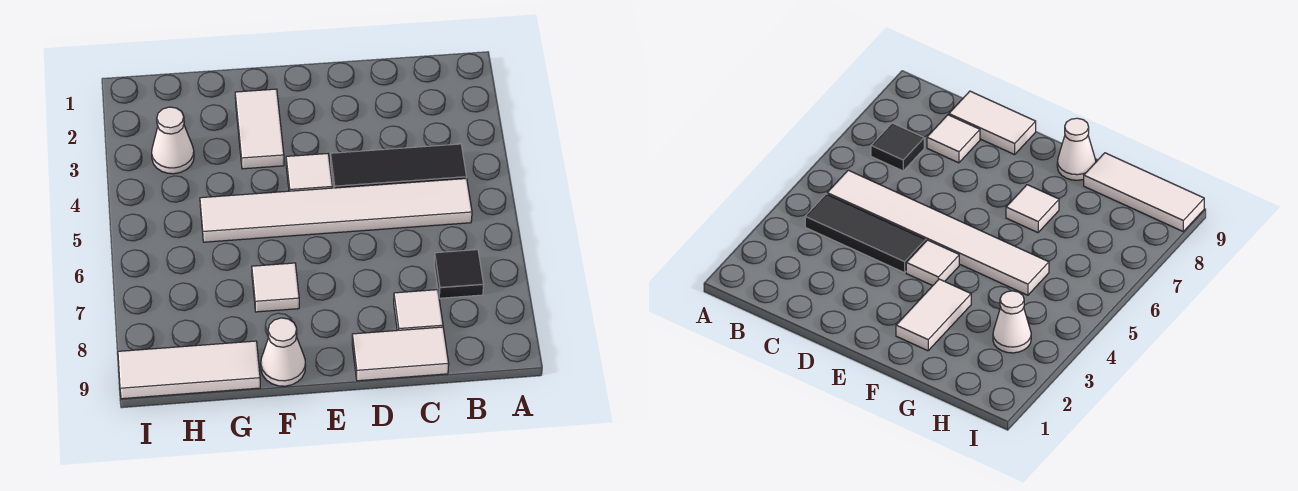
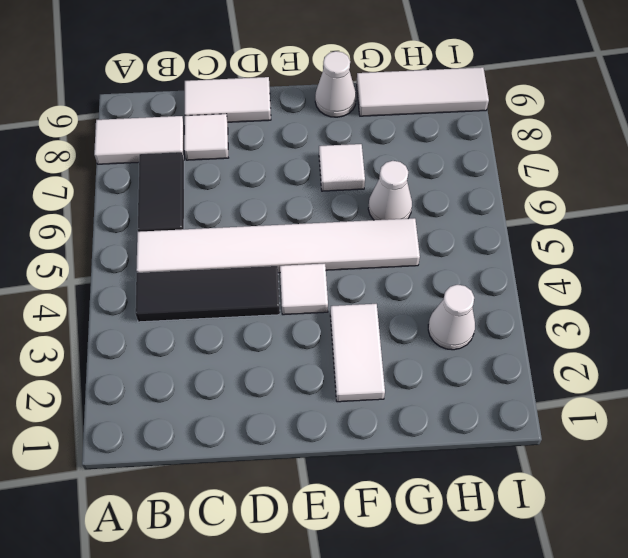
none -> white tile A8:B8 level 1
black tile B7 level 1 -> black tile B6:B7 level 1
none -> white cone G6 level 1

